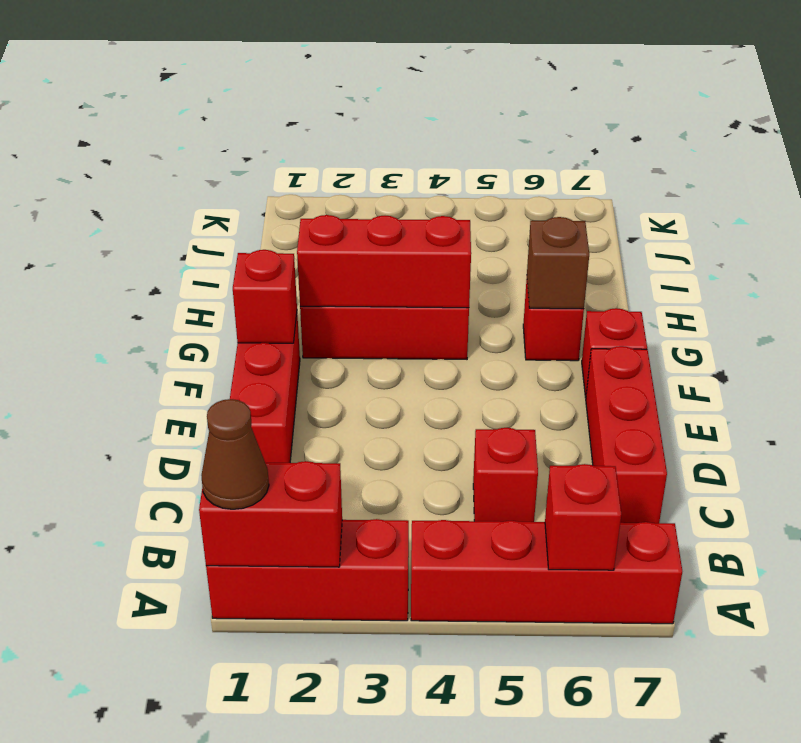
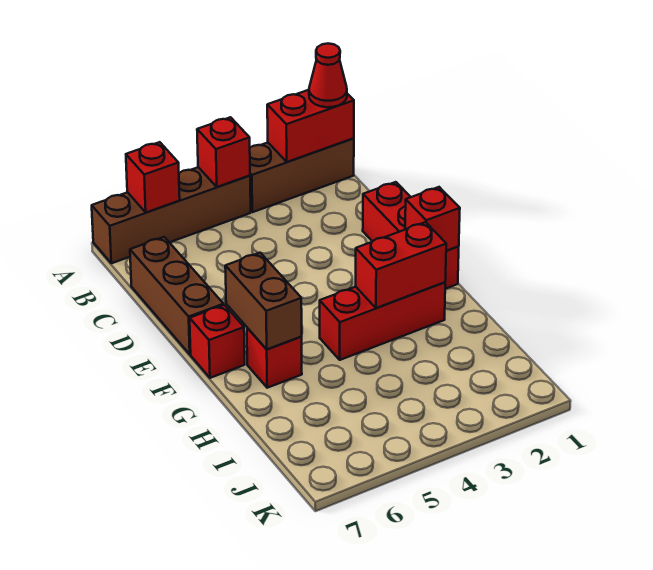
red brick A1:A3 level 1 -> brown brick A1:A3 level 1
brown cone A1 level 3 -> red cone A1 level 3
red brick A4:A7 level 1 -> brown brick A4:A7 level 1
red brick C5 level 1 -> red brick A4 level 2
red brick C7:E7 level 1 -> brown brick C7:E7 level 1
red brick G2:G4 level 2 -> red brick G2:G3 level 2
brown brick G6 level 2 -> brown brick F6:G6 level 2

